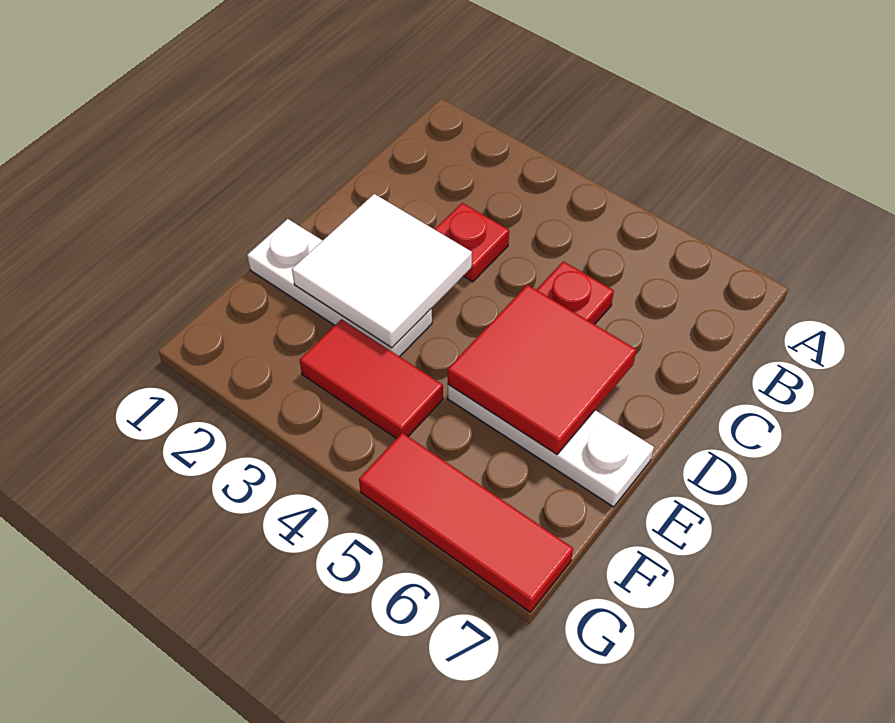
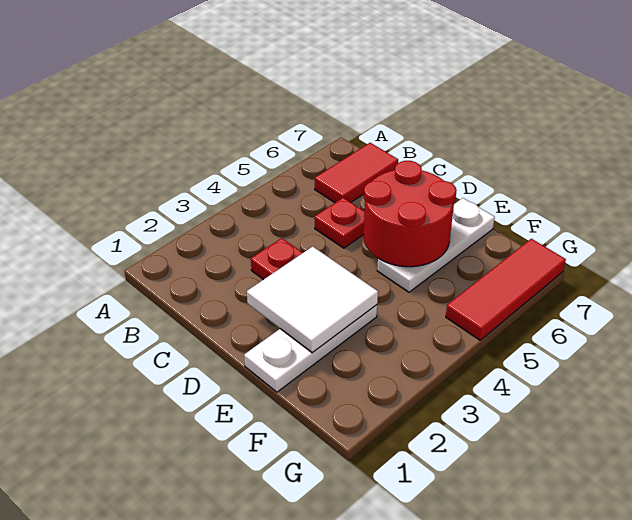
red tile D5:E6 level 2 -> red round brick D5:E6 level 2
red tile F3:F4 level 1 -> red tile B6:B7 level 1

